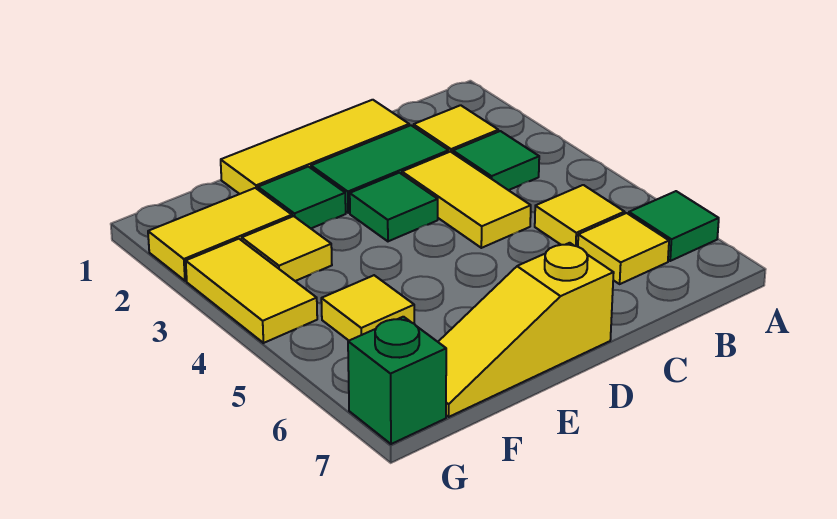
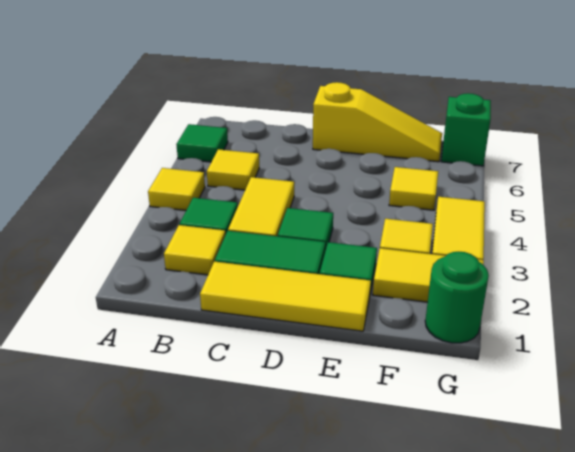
yellow tile B6 level 1 -> yellow tile A4 level 1
none -> green round brick G1 level 1

